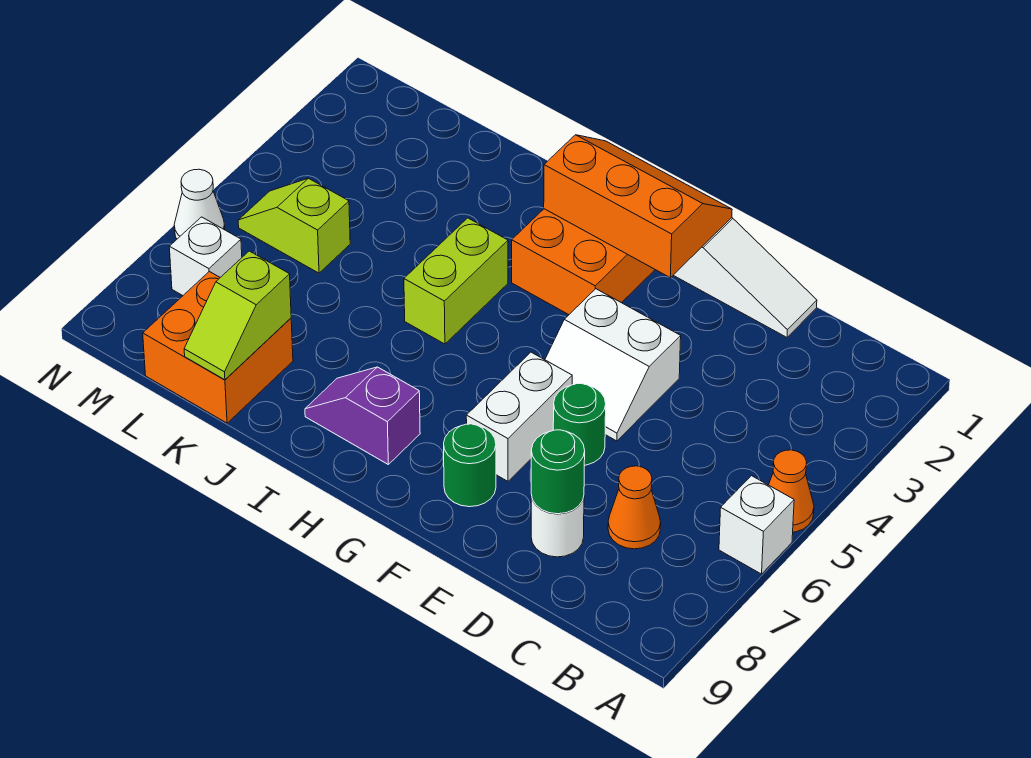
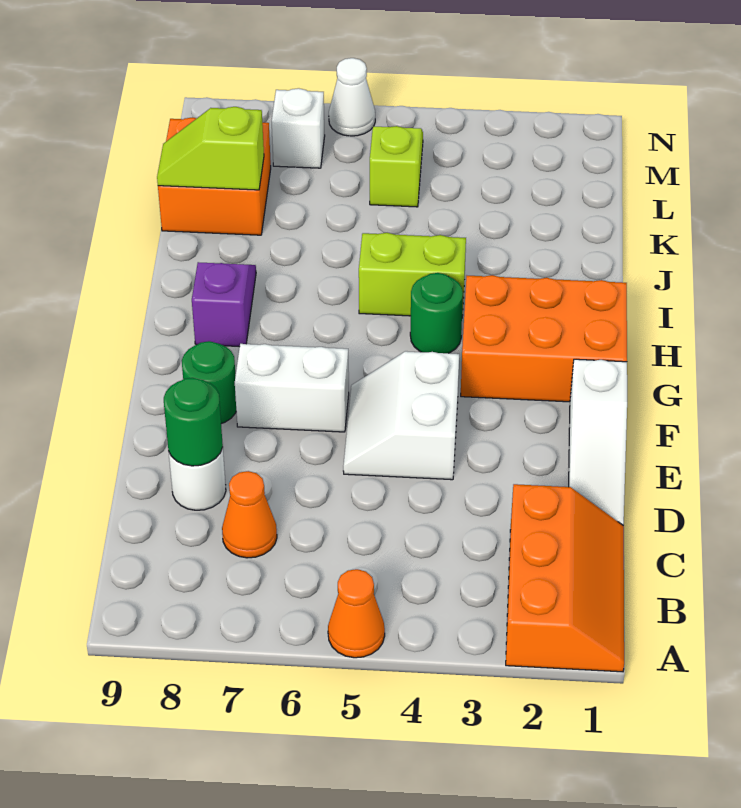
white brick A6 level 1 -> none
green round brick E6 level 1 -> green round brick H4 level 1
orange slope F1:H2 level 2 top 2 -> orange slope A1:C2 level 1 top 2

